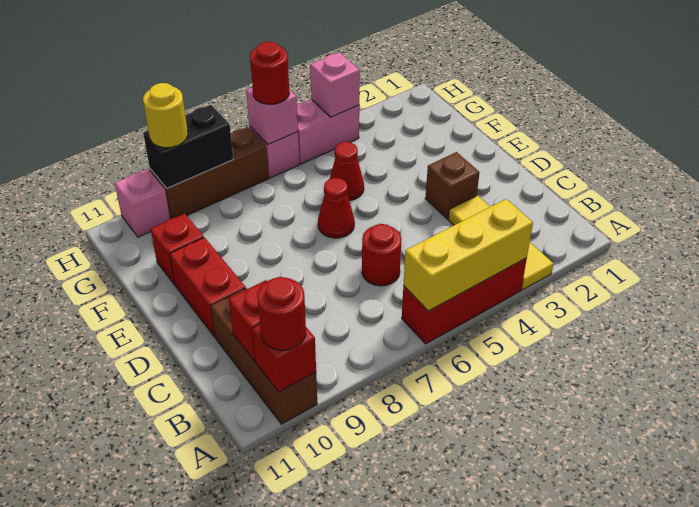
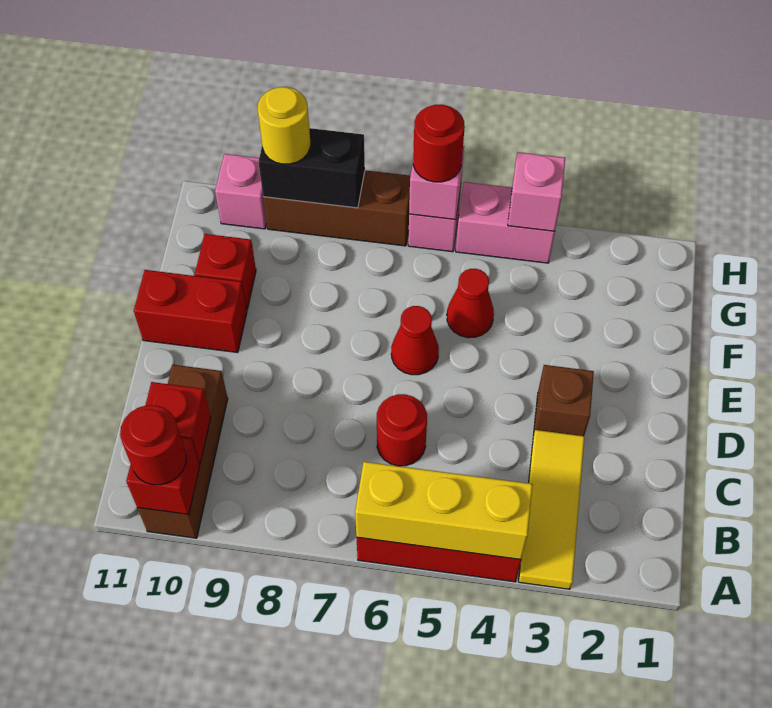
red brick D10:E10 level 1 -> red brick E10:E11 level 1

